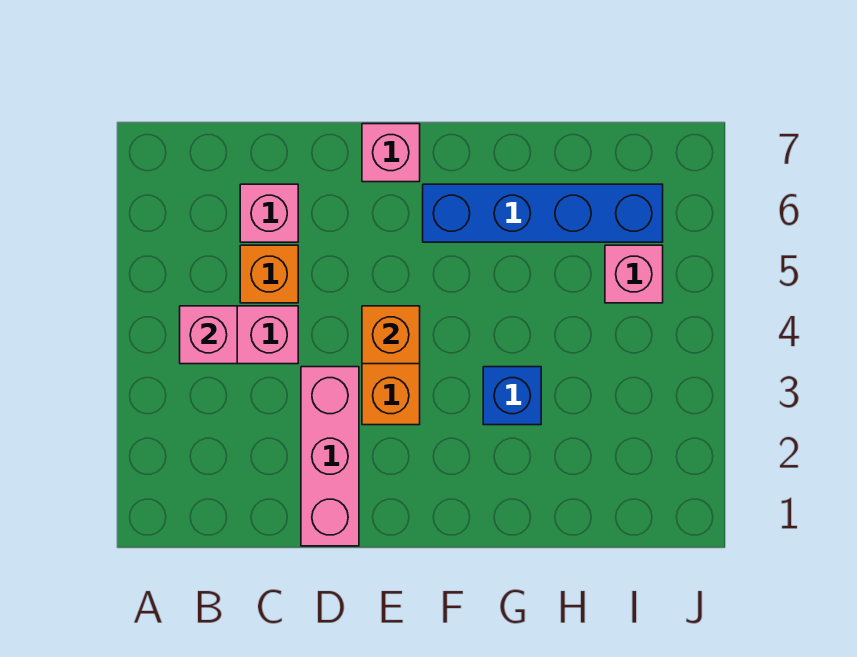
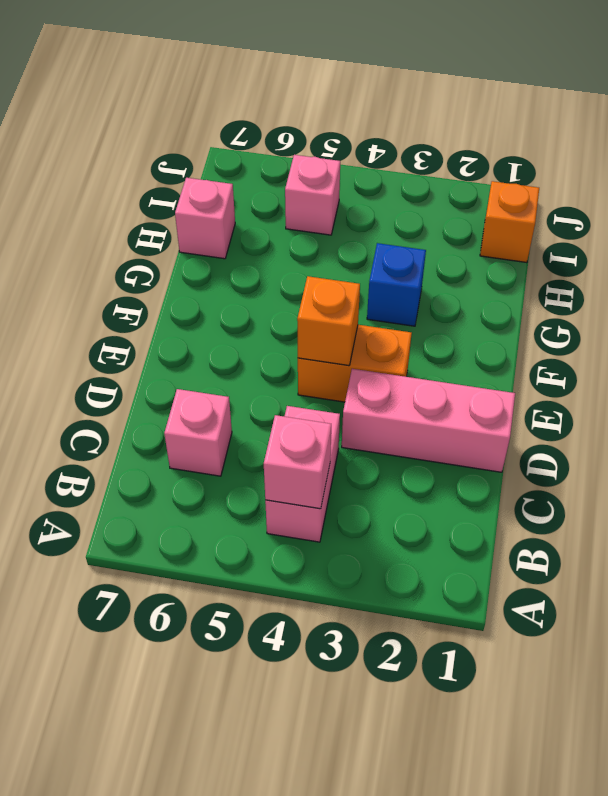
orange brick C5 level 1 -> orange brick I1 level 1
pink brick E7 level 1 -> pink brick H7 level 1
blue brick F6:I6 level 1 -> none

